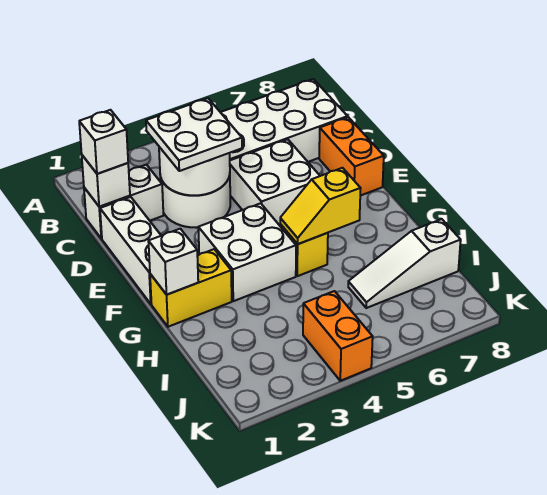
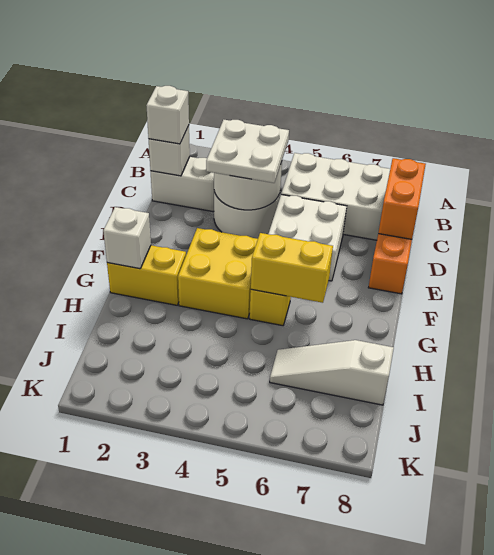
white brick D1:F1 level 1 -> none
white brick F3:G4 level 1 -> yellow brick F3:G4 level 1
yellow slope G5:G6 level 2 top 6 -> yellow brick G5:G6 level 2
orange brick J4:K4 level 1 -> orange brick C8:D8 level 2

